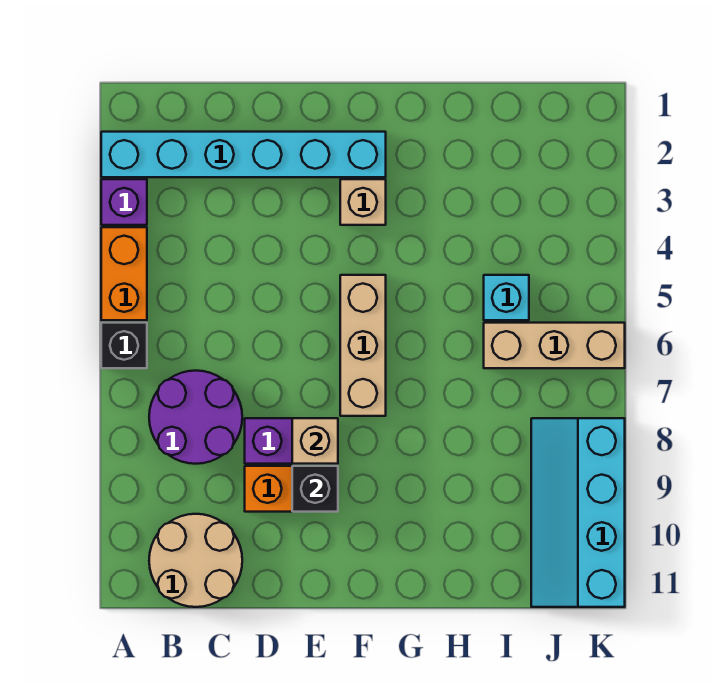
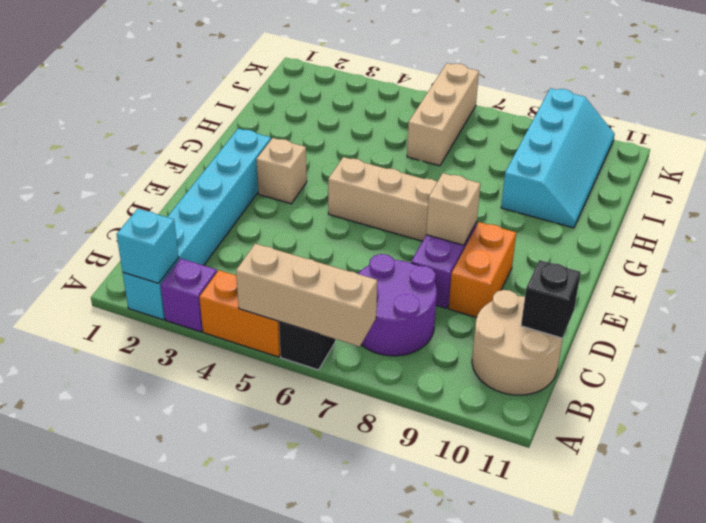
none -> tan brick A5:A7 level 2
black brick E9 level 2 -> black brick C11 level 2
cyan brick I5 level 1 -> cyan brick A2 level 2
cyan slope J8:K11 level 1 top K -> cyan slope H9:K10 level 1 top 9

